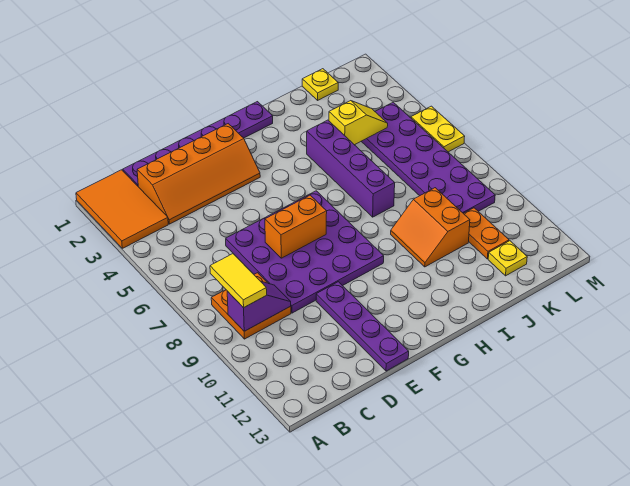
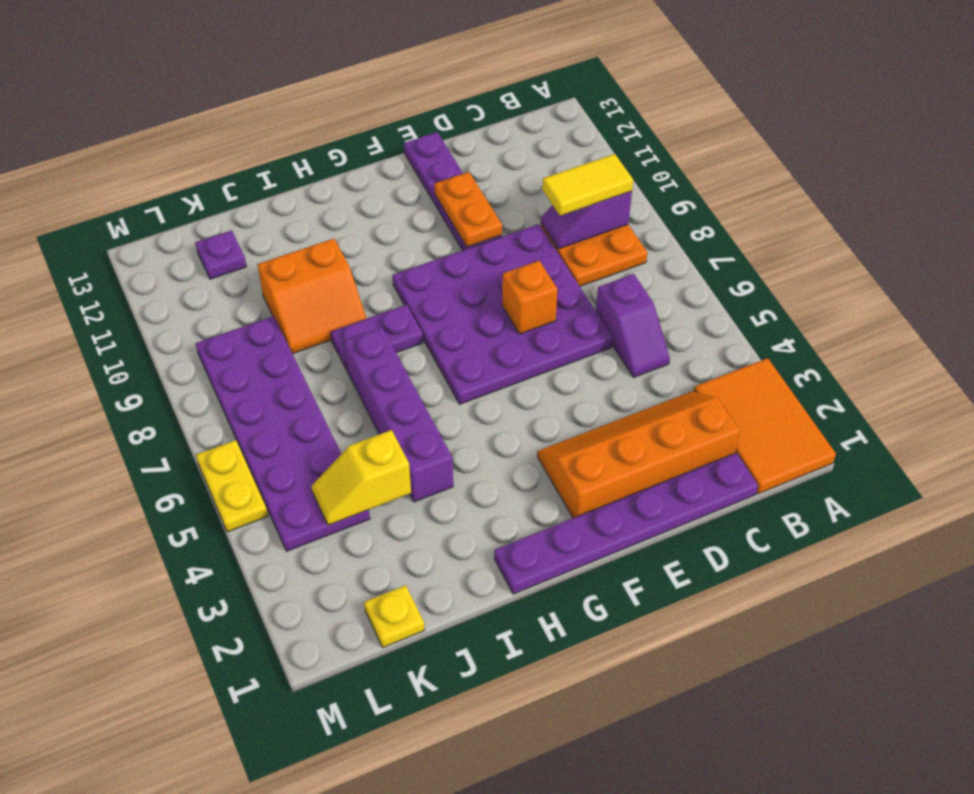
yellow tile B8:B9 level 3 -> yellow tile B9:C9 level 3
none -> purple slope C5:C6 level 1 top 6
orange brick E7:F7 level 2 -> orange brick E7 level 2
none -> purple plate H8:I8 level 1
orange slope I9:J10 level 1 top J -> orange slope I9:J10 level 1 top 10
orange plate K10:K11 level 1 -> orange plate E10:E11 level 2
yellow plate K12 level 1 -> purple plate K12 level 1

